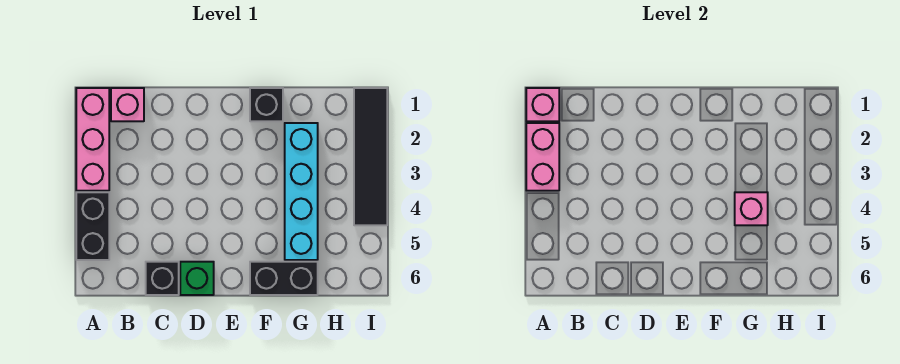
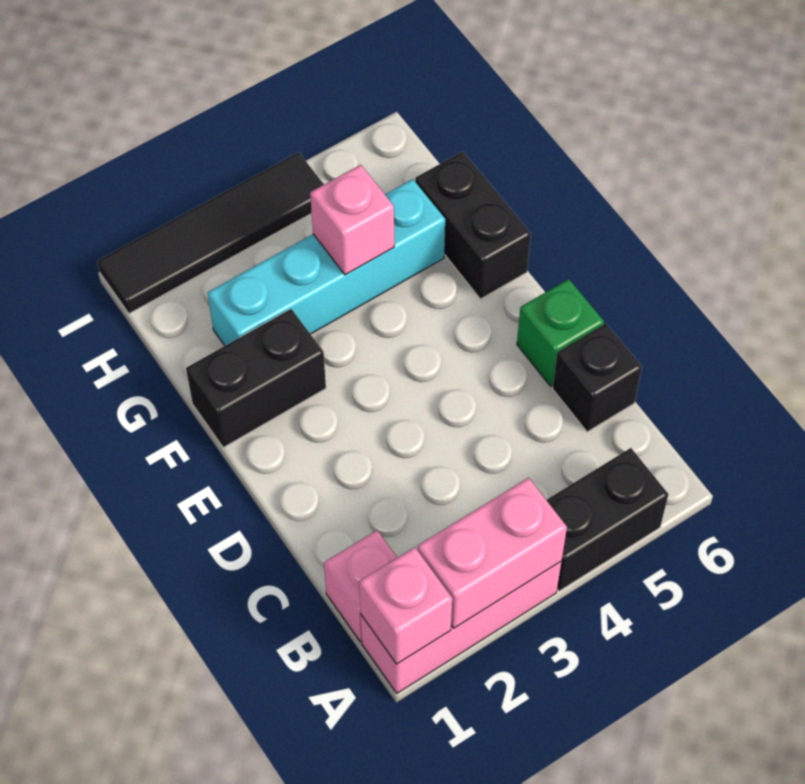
black brick F1 level 1 -> black brick F1:F2 level 1

